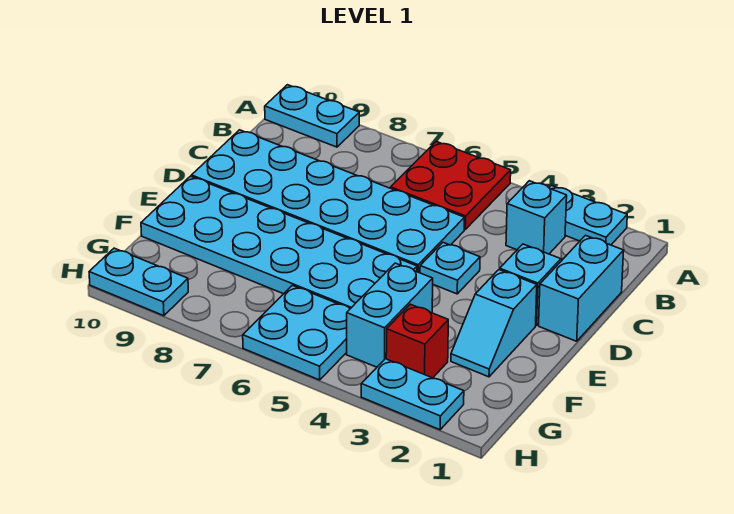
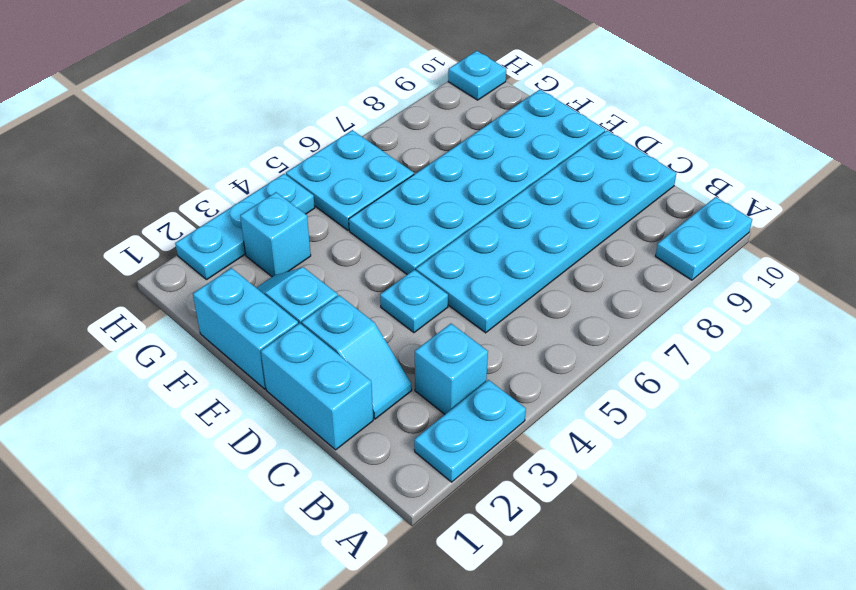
red plate A5:B6 level 1 -> none
cyan brick F4:G4 level 1 -> cyan brick E1:F1 level 1
red brick G3 level 1 -> cyan brick G3 level 1
cyan plate H2:H3 level 1 -> cyan plate H2:H4 level 1
cyan plate H9:H10 level 1 -> cyan plate H10 level 1

